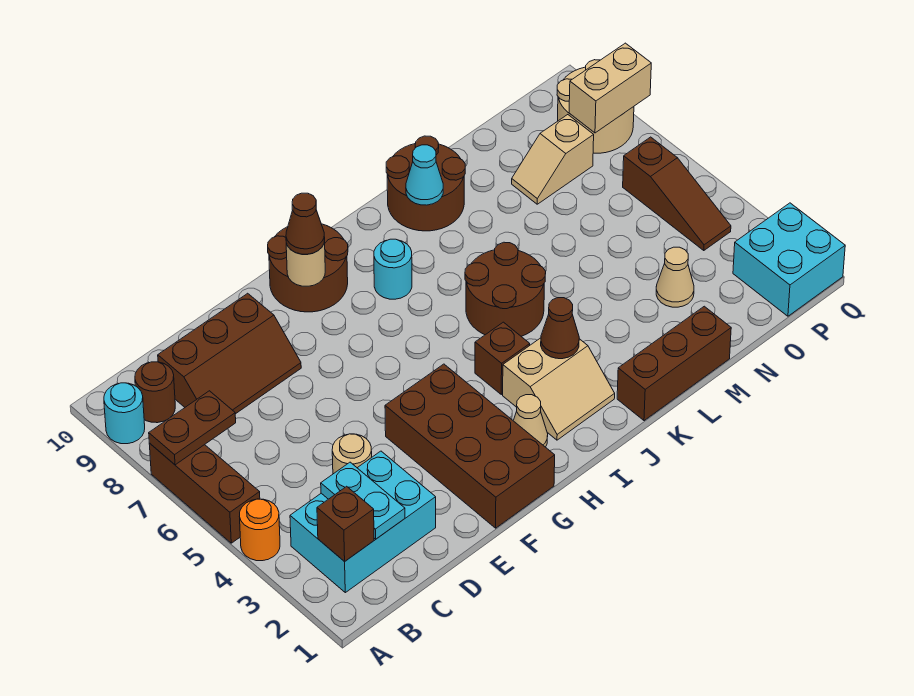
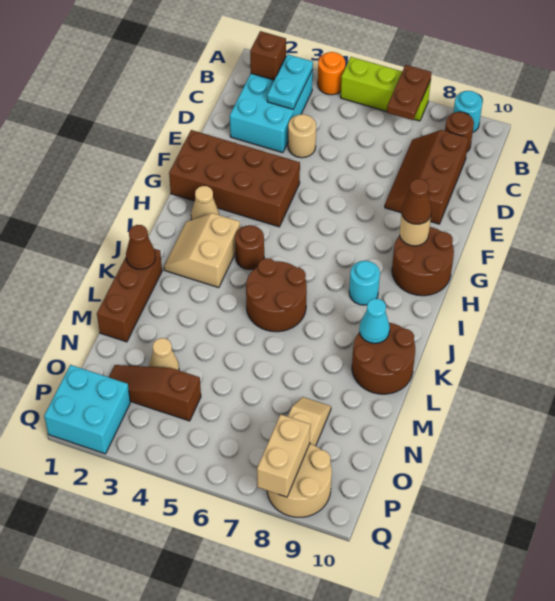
brown brick A5:A7 level 1 -> lime brick A5:A7 level 1
cyan plate C2:C3 level 2 -> cyan plate B3:C3 level 2
brown brick I4 level 1 -> brown round brick I4 level 1
brown cone J3 level 2 -> brown cone K1 level 2
brown slope P4:P6 level 1 top 6 -> brown slope O2:O4 level 1 top 4

